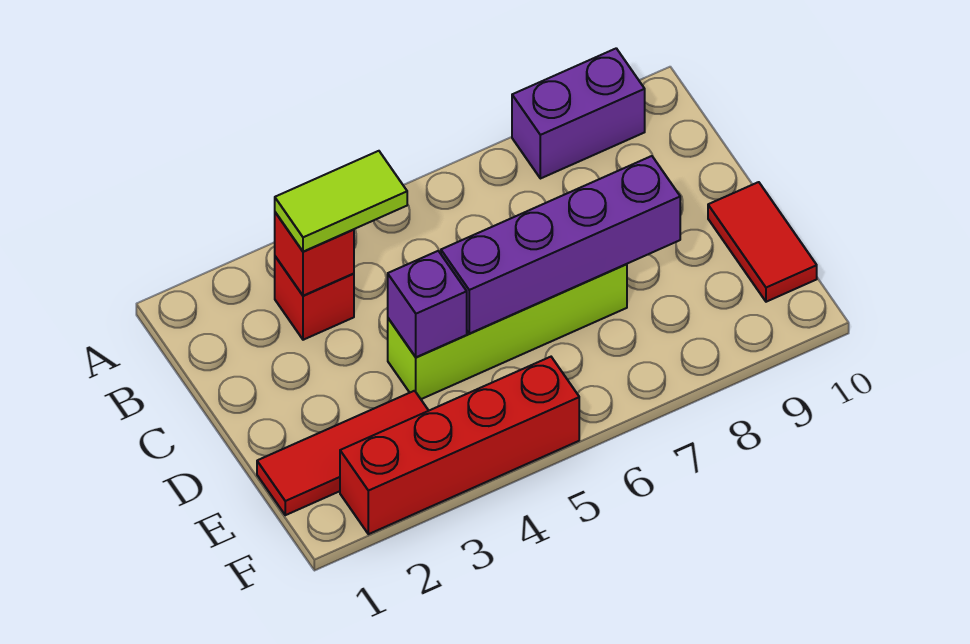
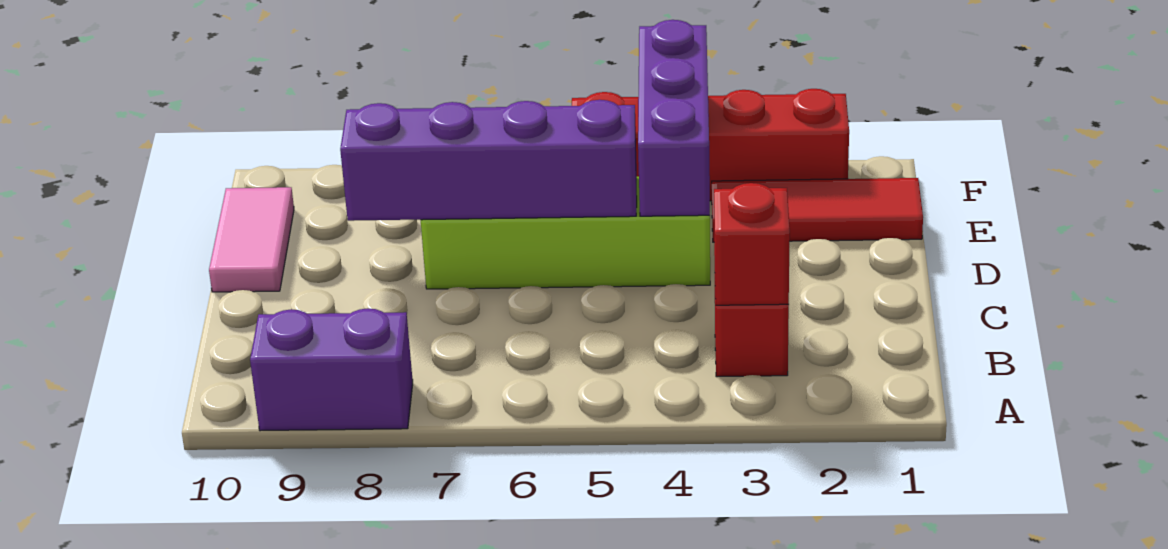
lime tile B3:B4 level 3 -> none
purple brick D4 level 2 -> purple brick D4:F4 level 2
red tile D10:E10 level 1 -> pink tile D10:E10 level 1

